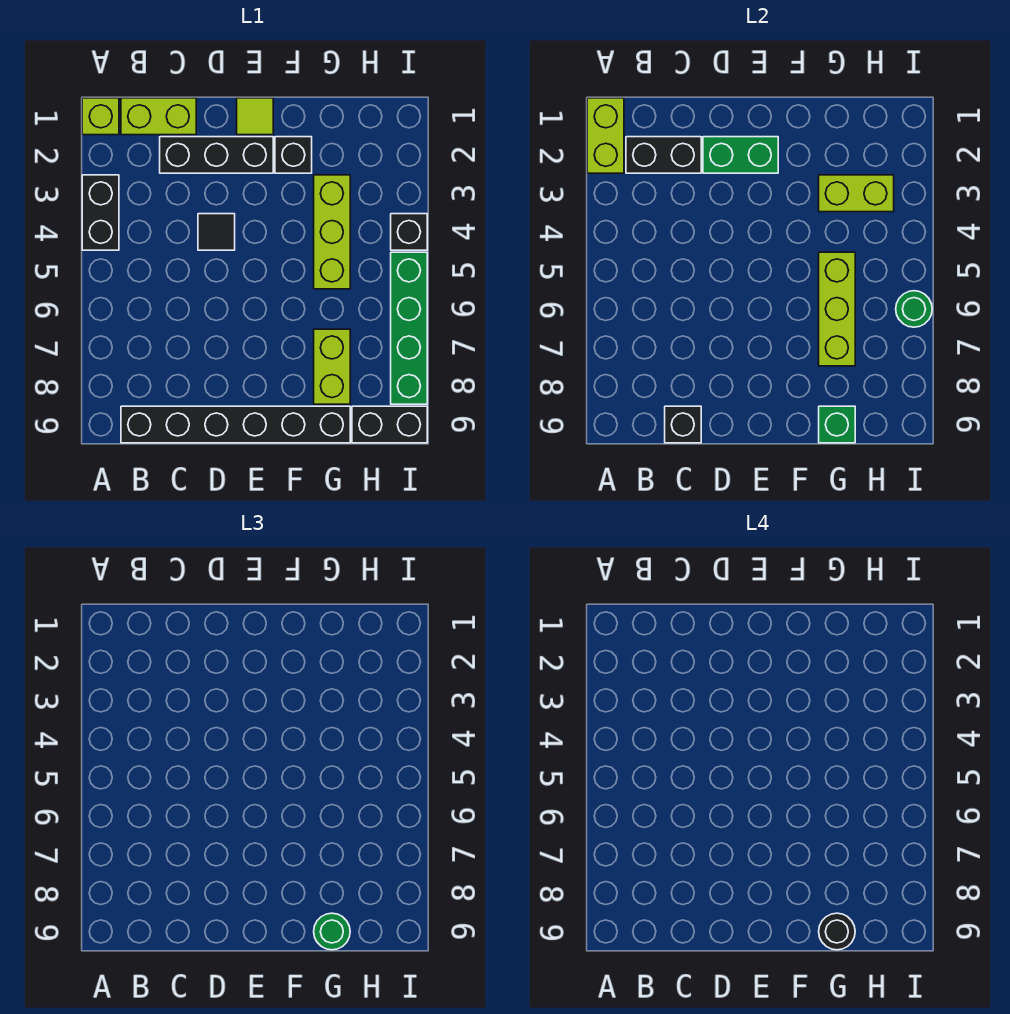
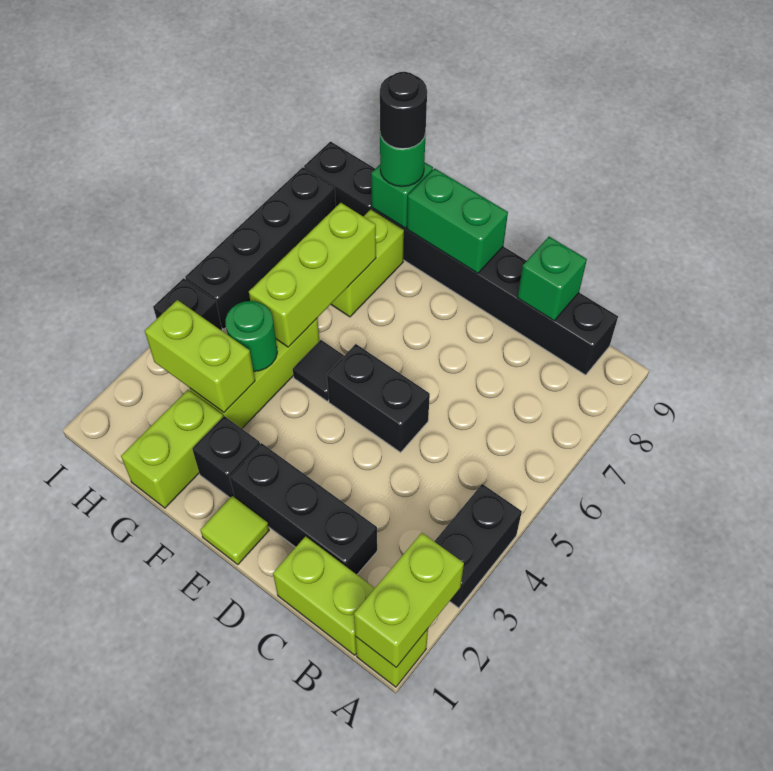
black brick B2:C2 level 2 -> black brick D5:E5 level 1
black brick C9 level 2 -> green brick C9 level 2
green brick D2:E2 level 2 -> green brick E9:F9 level 2
black tile D4 level 1 -> black tile F5 level 1
none -> lime brick G1:G2 level 1
green brick I5:I8 level 1 -> black brick I5:I8 level 1
green round brick I6 level 2 -> green round brick G4 level 2

